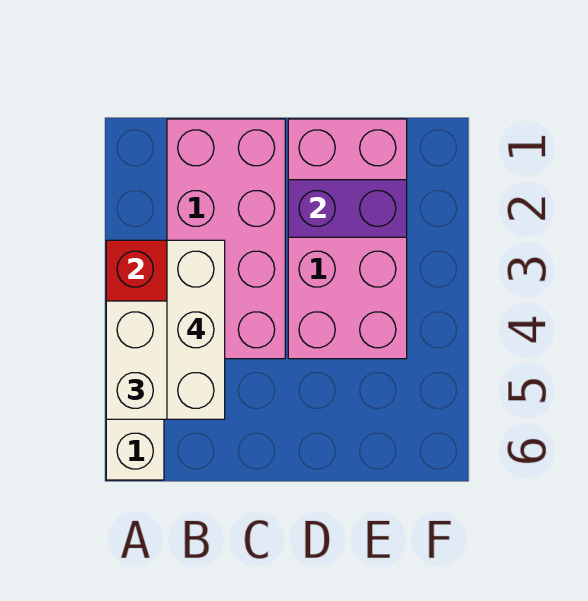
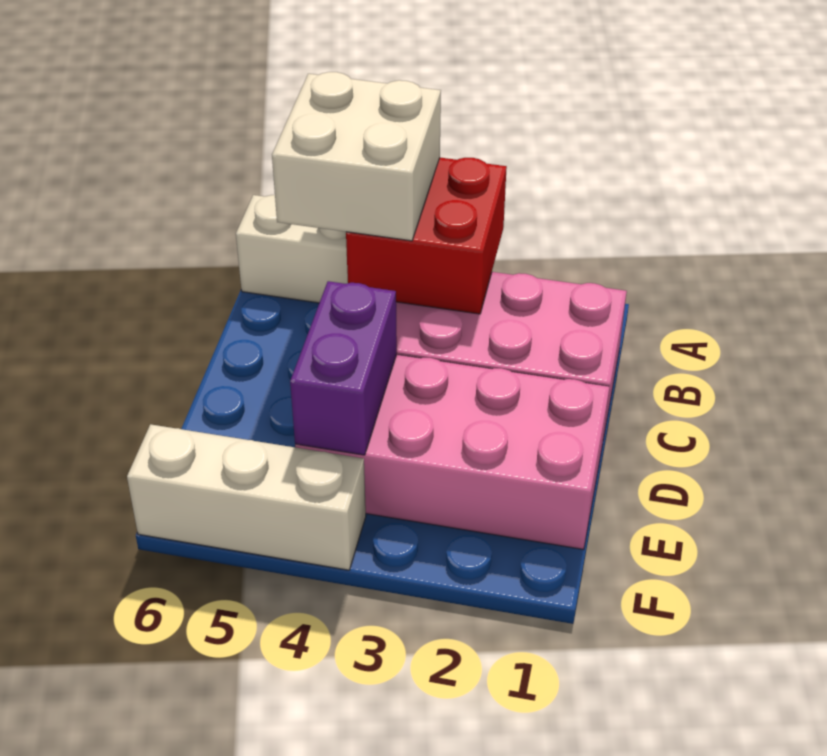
white brick B3:B5 level 4 -> white brick F4:F6 level 1
purple brick D2:E2 level 2 -> purple brick D4:E4 level 2

